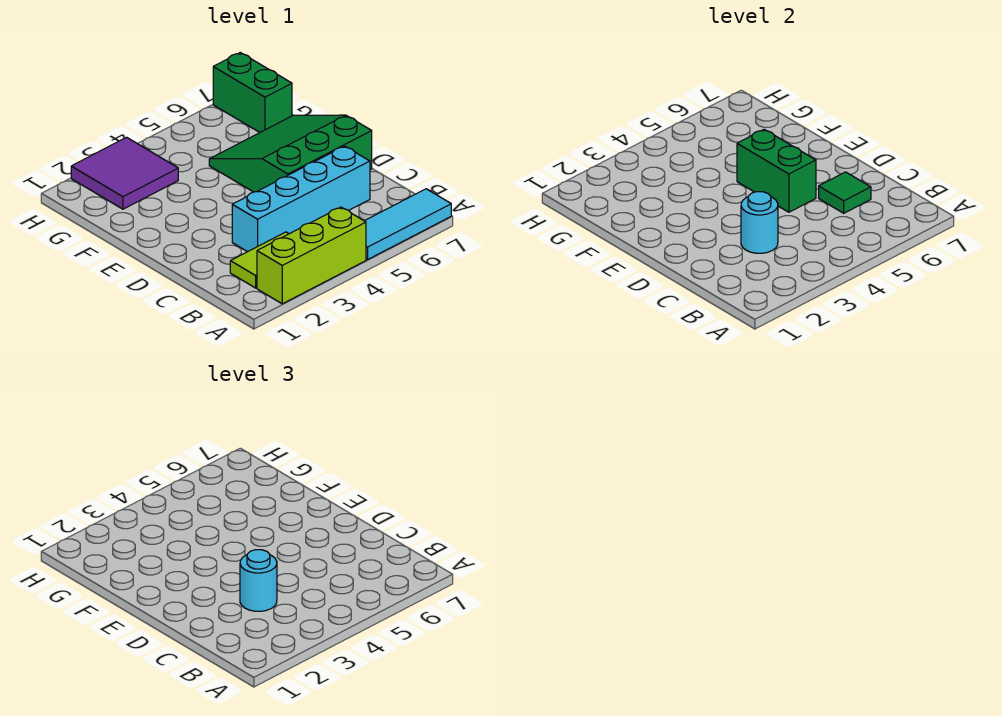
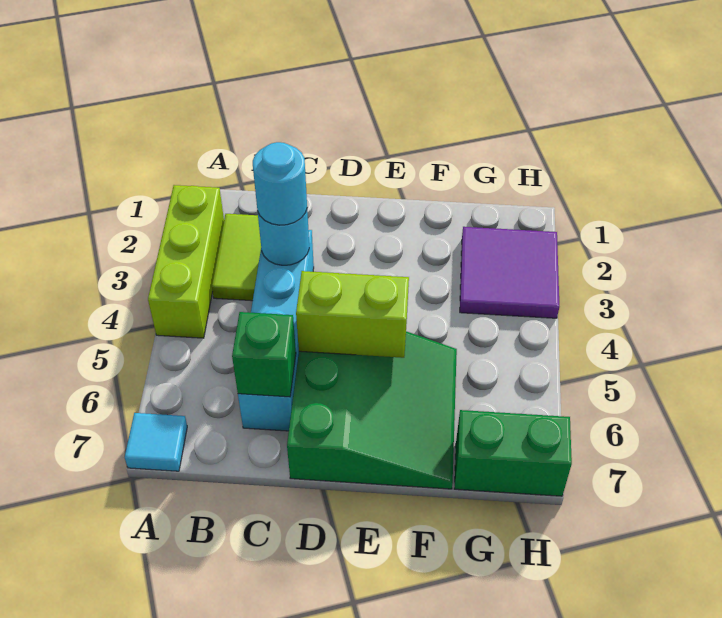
cyan tile A5:A7 level 1 -> cyan tile A7 level 1
green tile C6 level 2 -> green brick C6 level 2
green brick D5:E5 level 2 -> lime brick D5:E5 level 2

